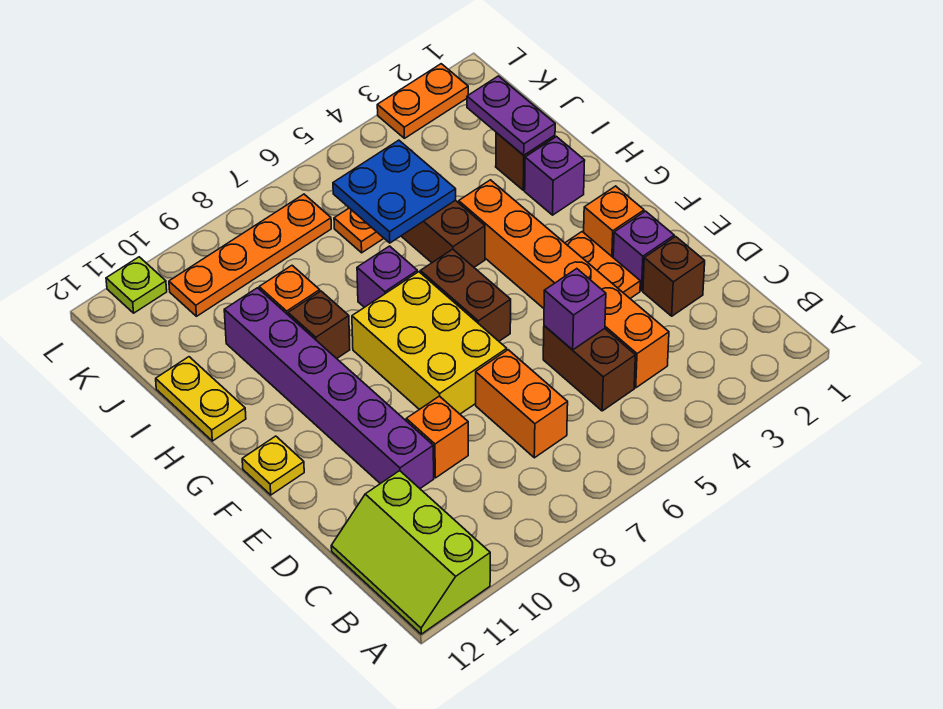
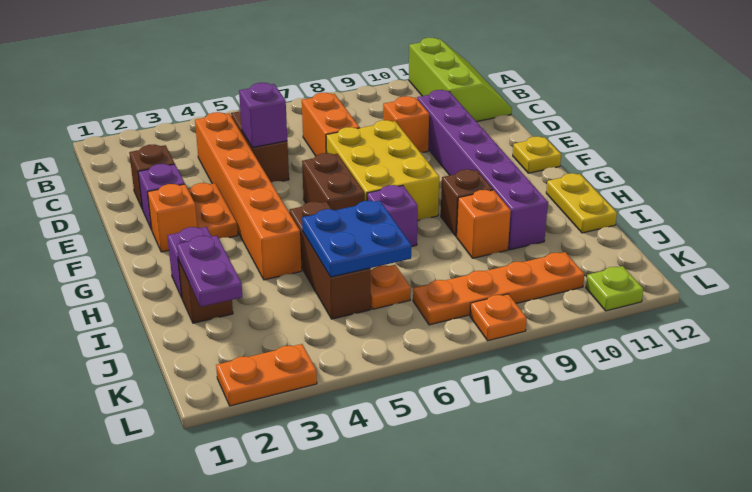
none -> orange plate L8 level 1

